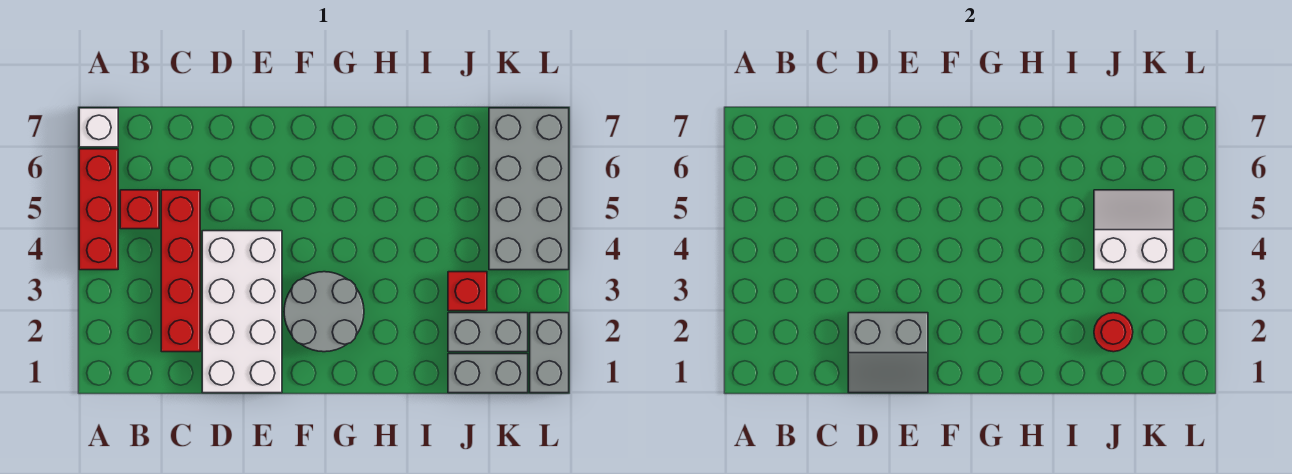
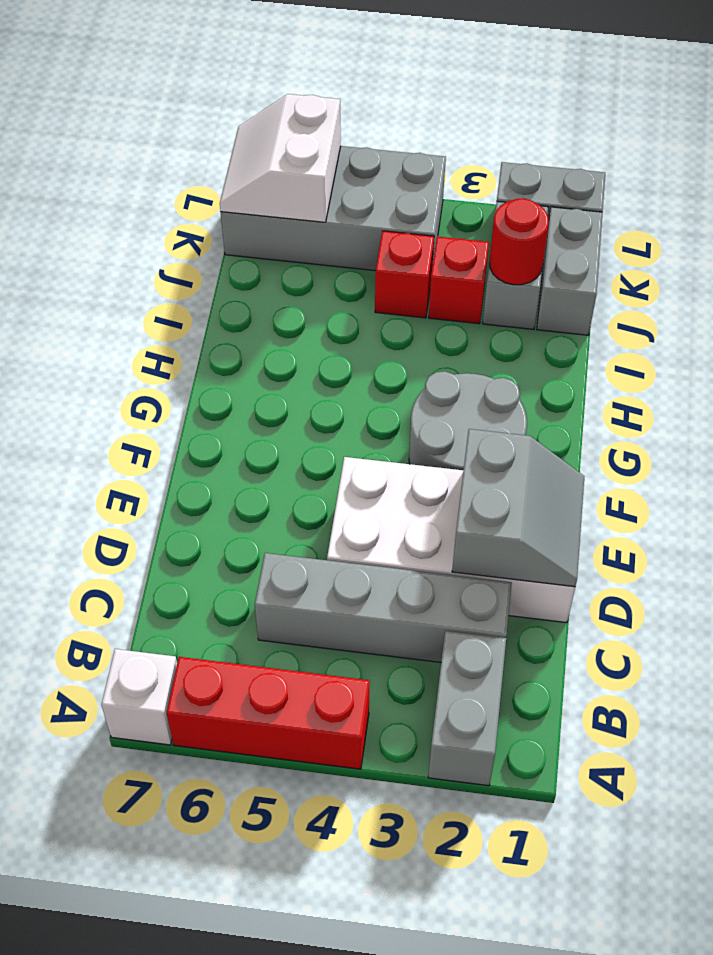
none -> grey brick A2:B2 level 1
red brick B5 level 1 -> red brick J4 level 1
red brick C2:C5 level 1 -> grey brick C2:C5 level 1
white slope J4:K5 level 2 top 4 -> white slope K6:L7 level 2 top 6

